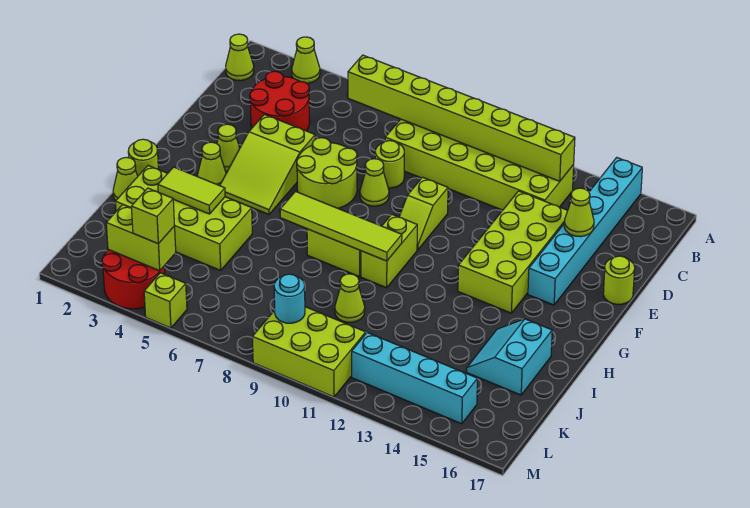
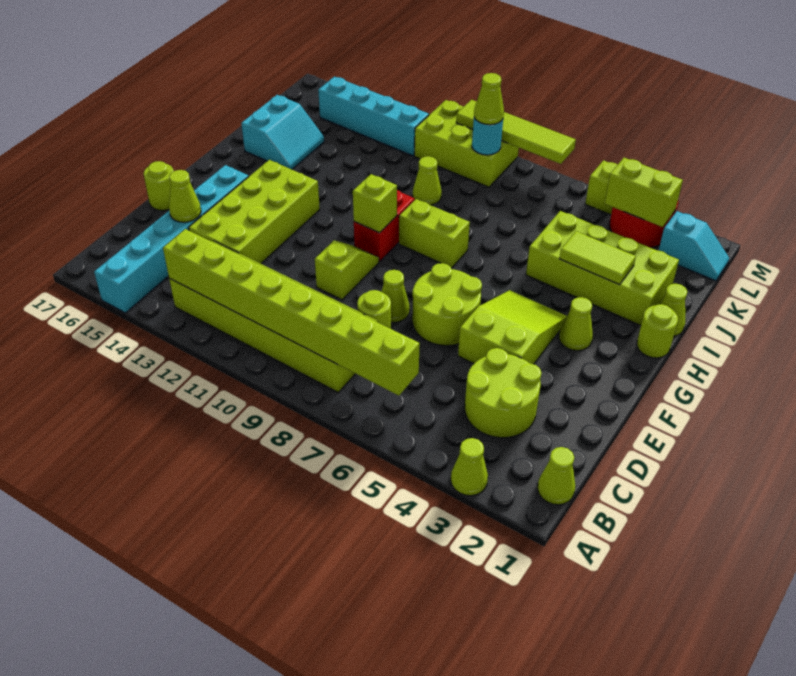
red round brick C3:D4 level 1 -> lime round brick C3:D4 level 1
lime cone F3 level 1 -> lime cone L9 level 3
lime brick G10:H10 level 1 -> red brick G10:H10 level 1
lime tile H7:H10 level 2 -> lime tile M7:M10 level 2
none -> cyan slope L1:L2 level 1 top 2
lime brick L4 level 3 -> lime brick G10 level 2

